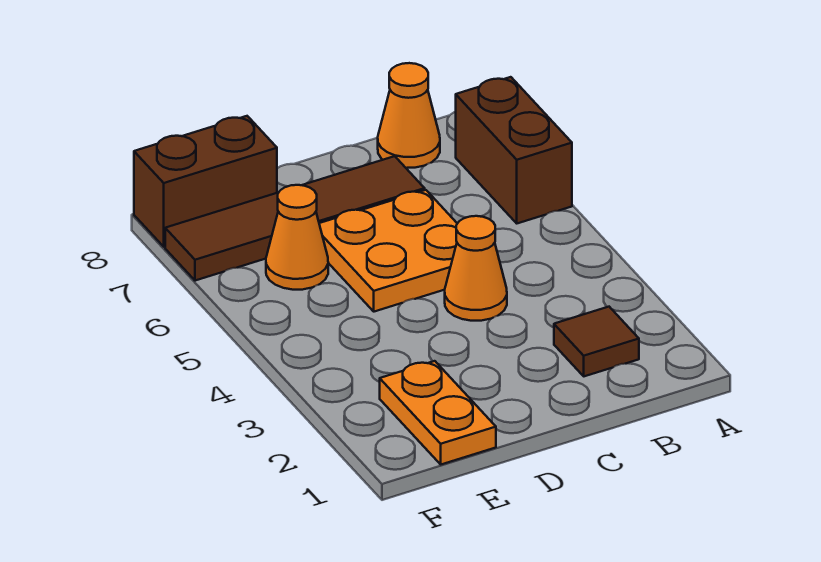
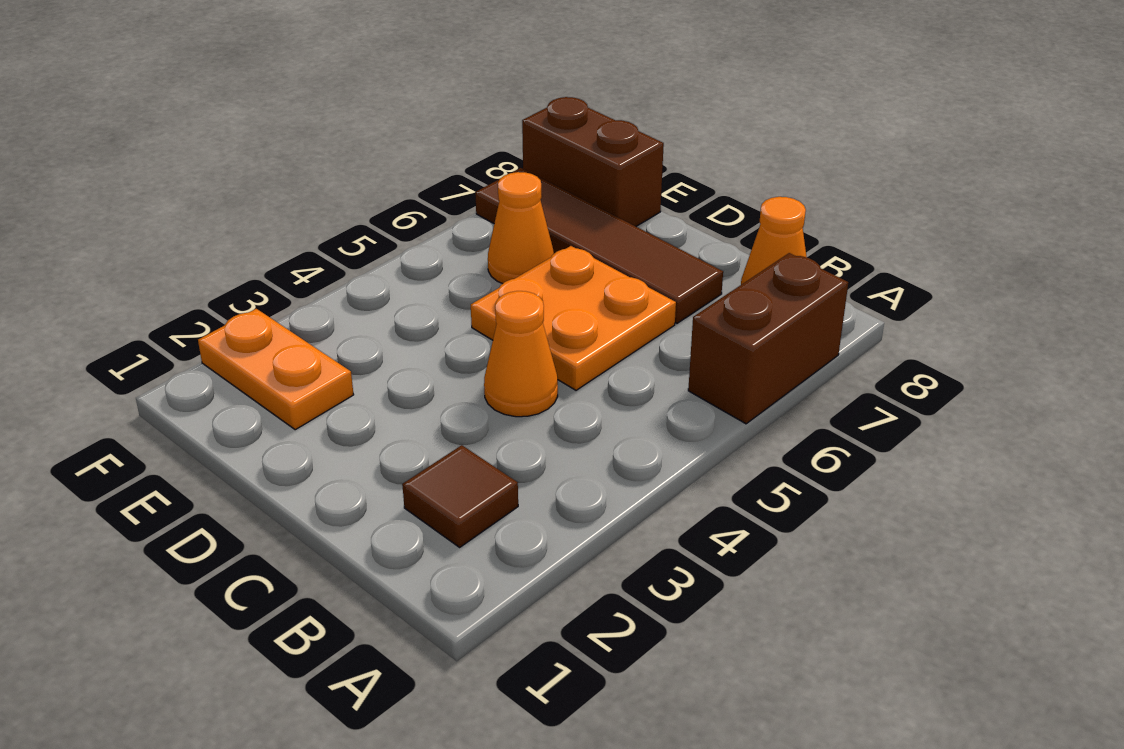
orange plate E1:E2 level 1 -> orange plate E2:F2 level 1

